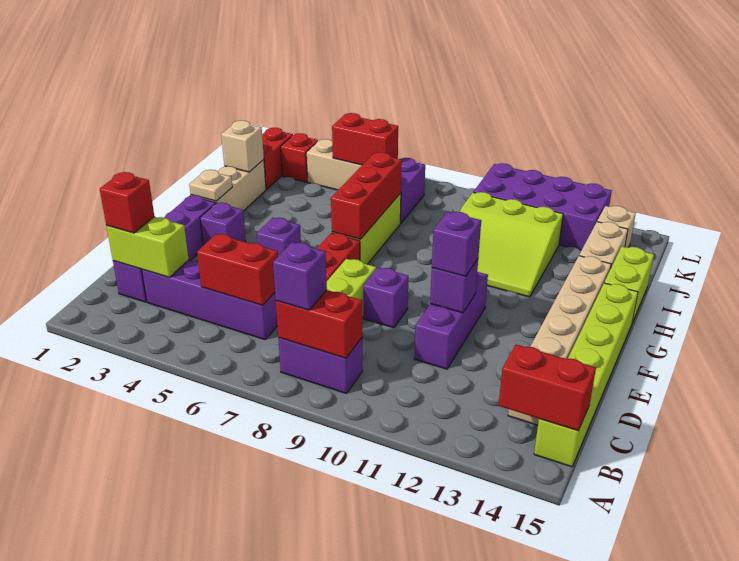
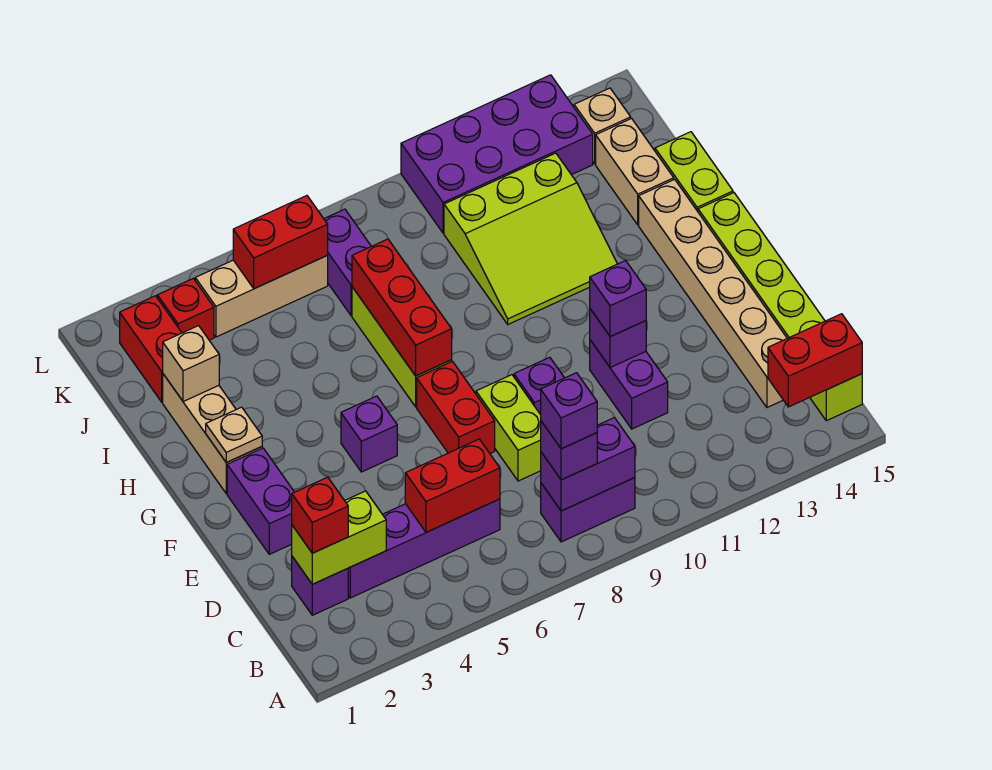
red brick B8:B9 level 2 -> purple brick B8:B9 level 2
purple brick D11:F11 level 1 -> purple brick D11:E11 level 1
purple brick F3 level 1 -> purple brick B8 level 4

